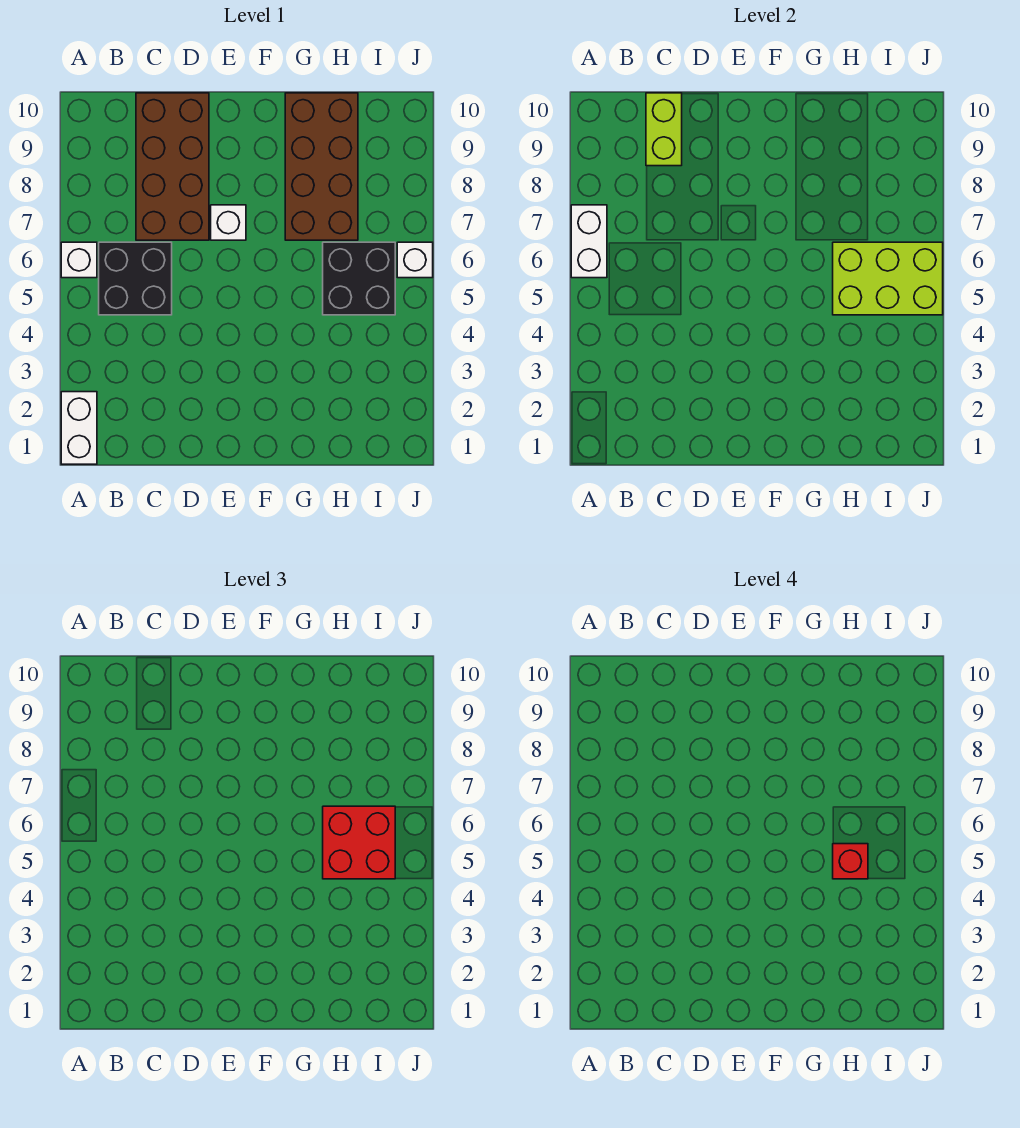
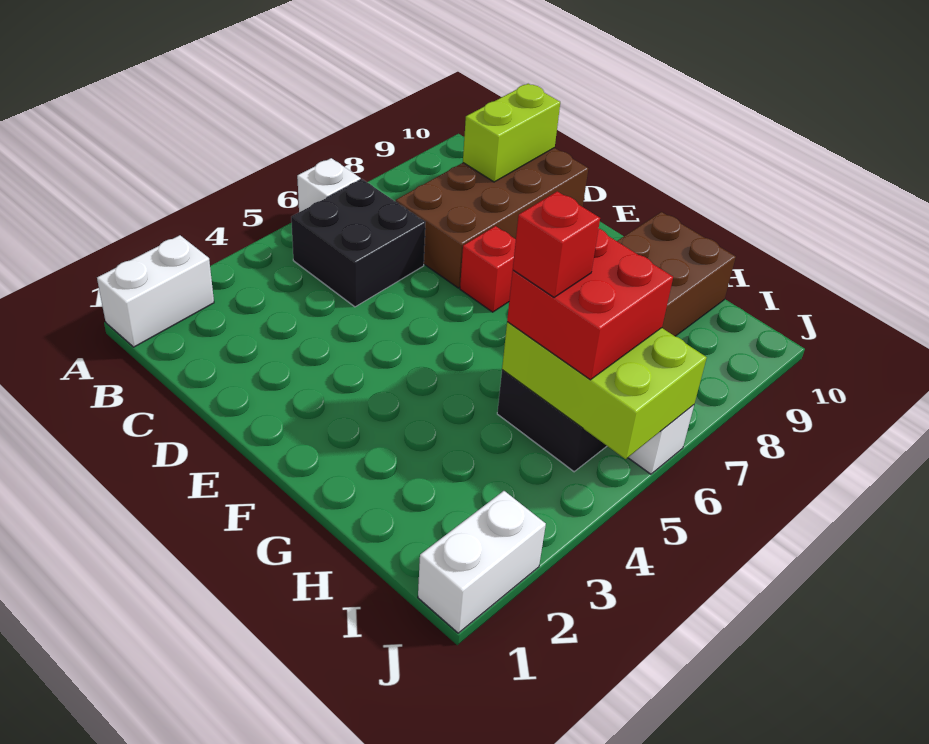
white brick A6:A7 level 2 -> white brick J1:J2 level 1
white brick E7 level 1 -> red brick E7 level 1

